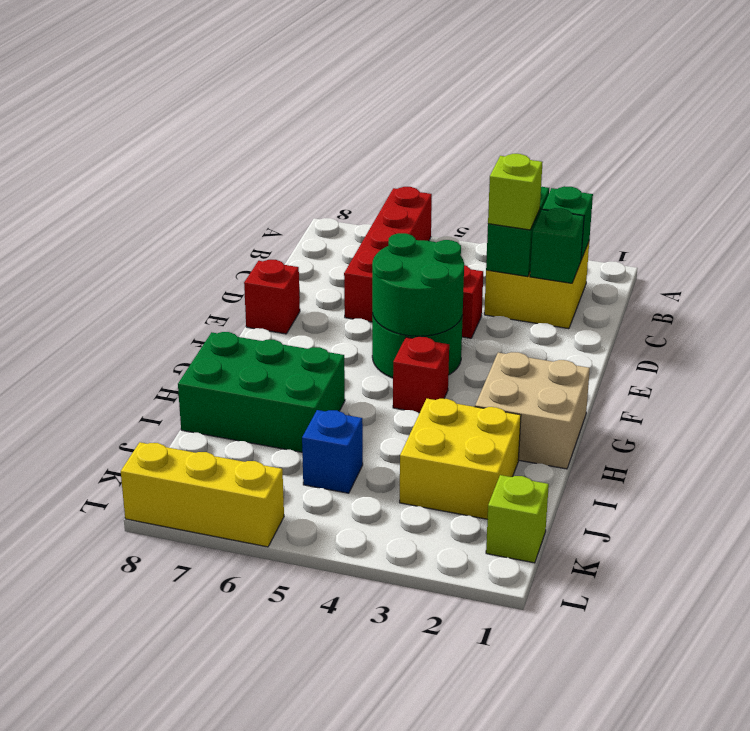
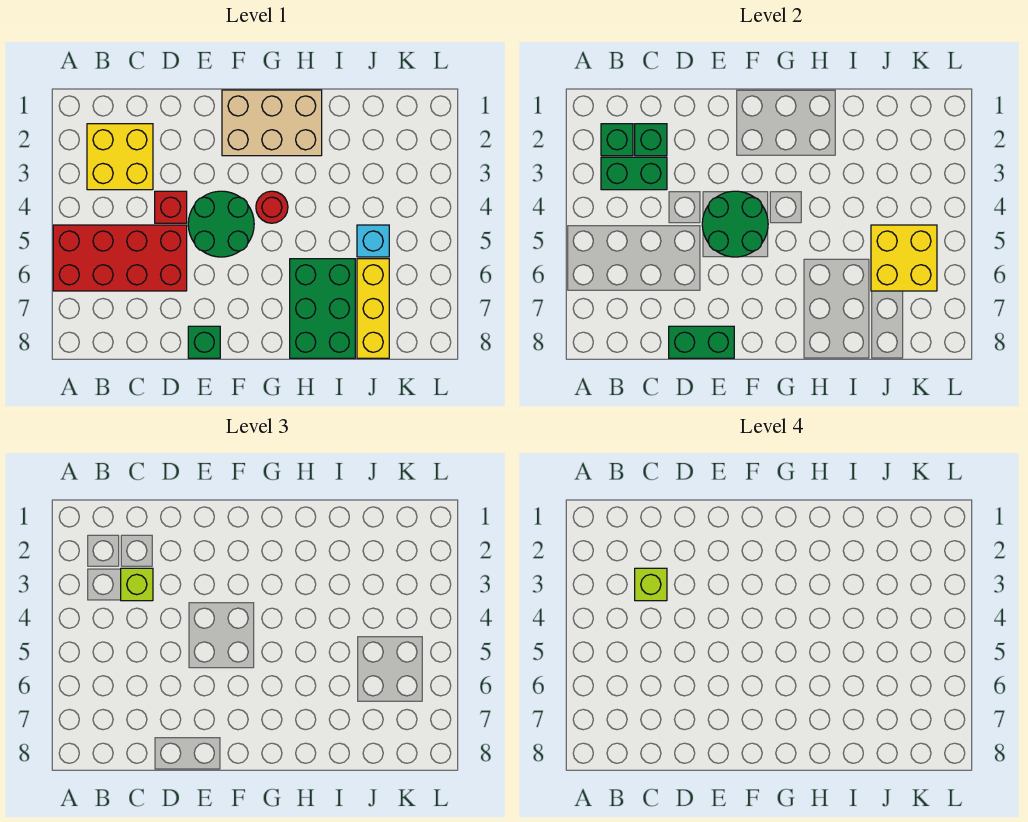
red brick A6:D6 level 1 -> red brick A5:D6 level 1
none -> green brick D8:E8 level 2
red brick E8 level 1 -> green brick E8 level 1
tan brick G1:H2 level 1 -> tan brick F1:H2 level 1
red brick G4 level 1 -> red round brick G4 level 1
yellow brick I2:J3 level 1 -> yellow brick J5:K6 level 2
blue brick J5 level 1 -> cyan brick J5 level 1
lime brick K1 level 1 -> lime brick C3 level 4
yellow brick L6:L8 level 1 -> yellow brick J6:J8 level 1

